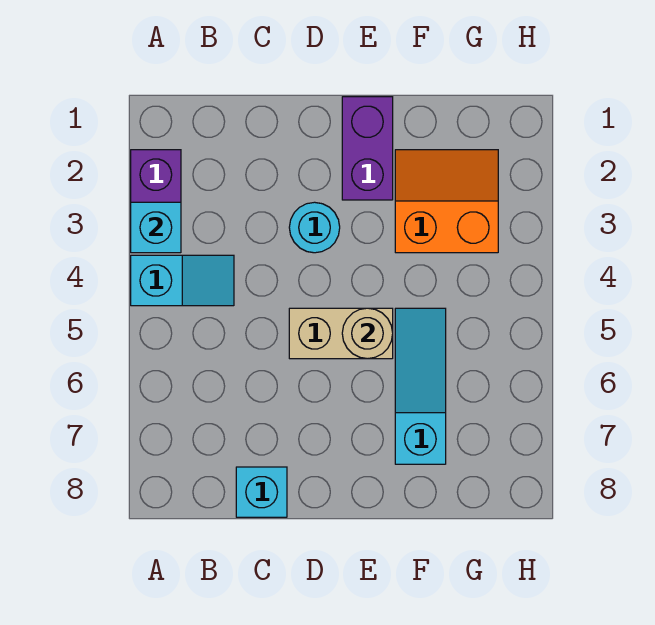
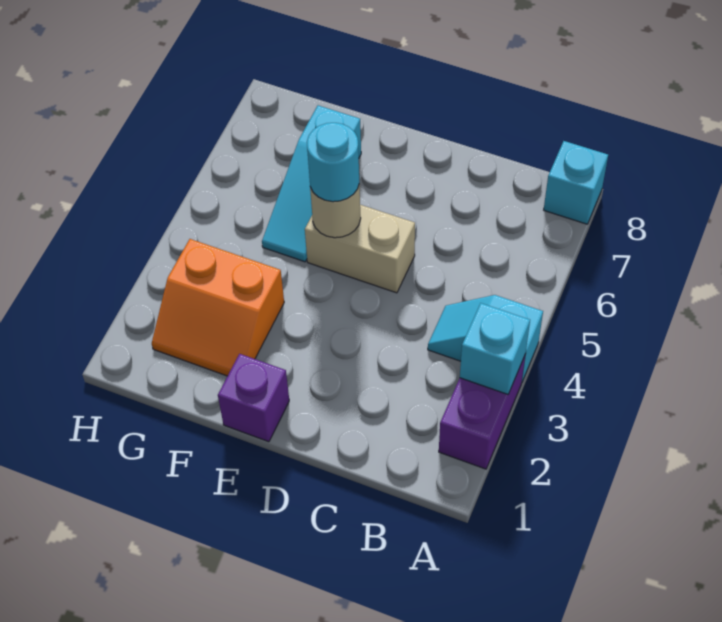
cyan brick C8 level 1 -> cyan brick A8 level 1
cyan round brick D3 level 1 -> cyan round brick E5 level 3
purple brick E1:E2 level 1 -> purple brick E1 level 1

